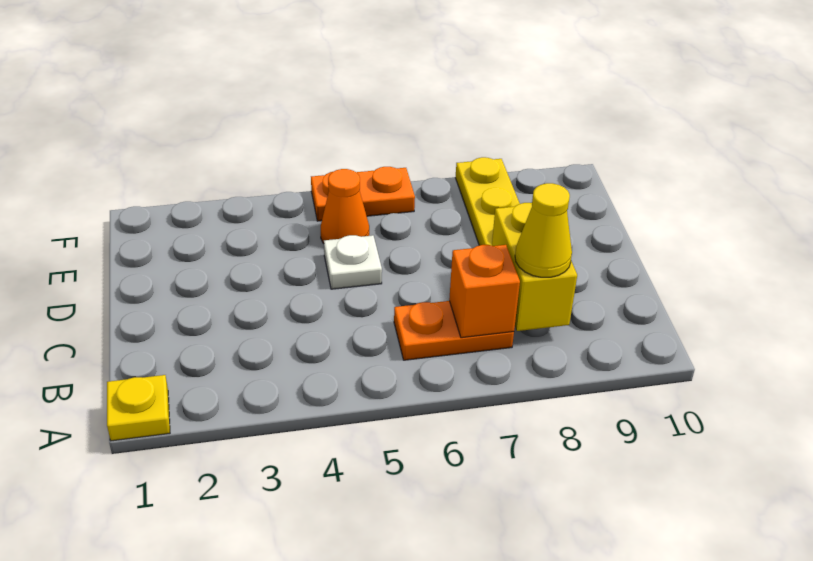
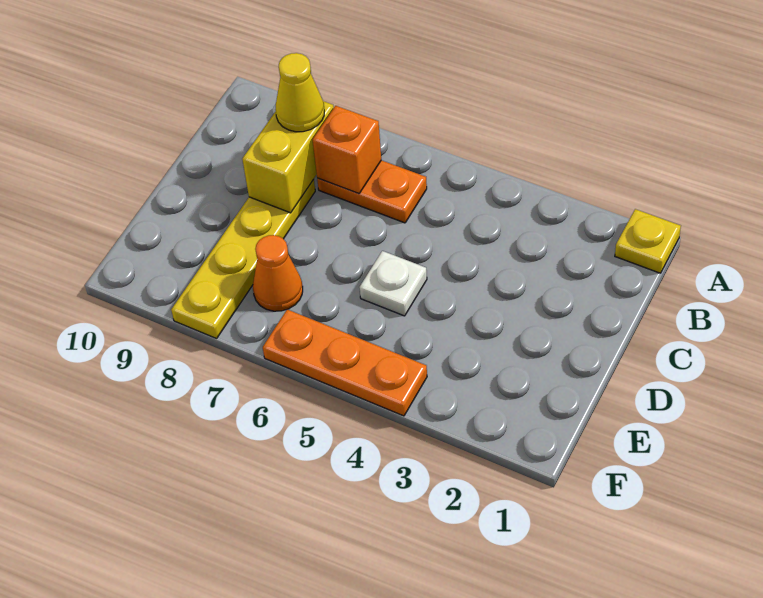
orange cone E5 level 1 -> orange cone E7 level 1
orange plate F5:F6 level 1 -> orange plate F4:F6 level 1

